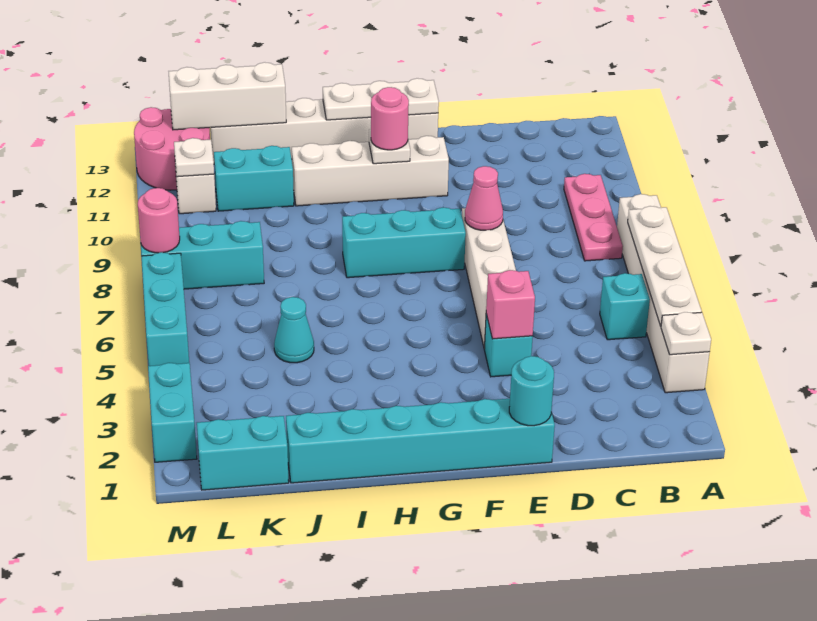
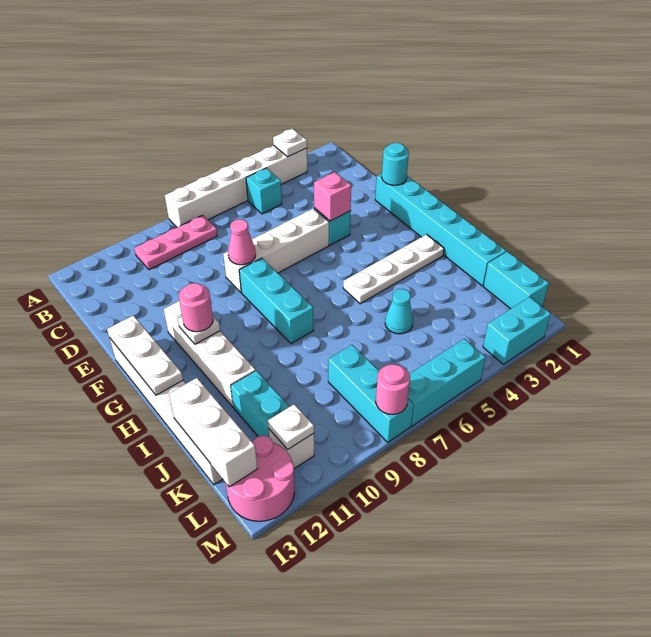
white plate A4:A7 level 2 -> white plate H2:H5 level 1

